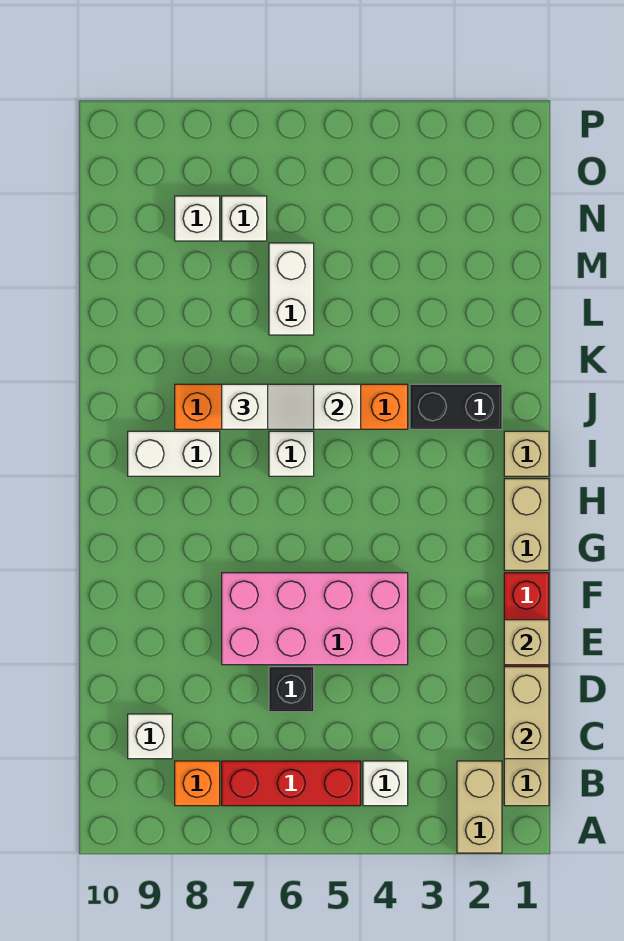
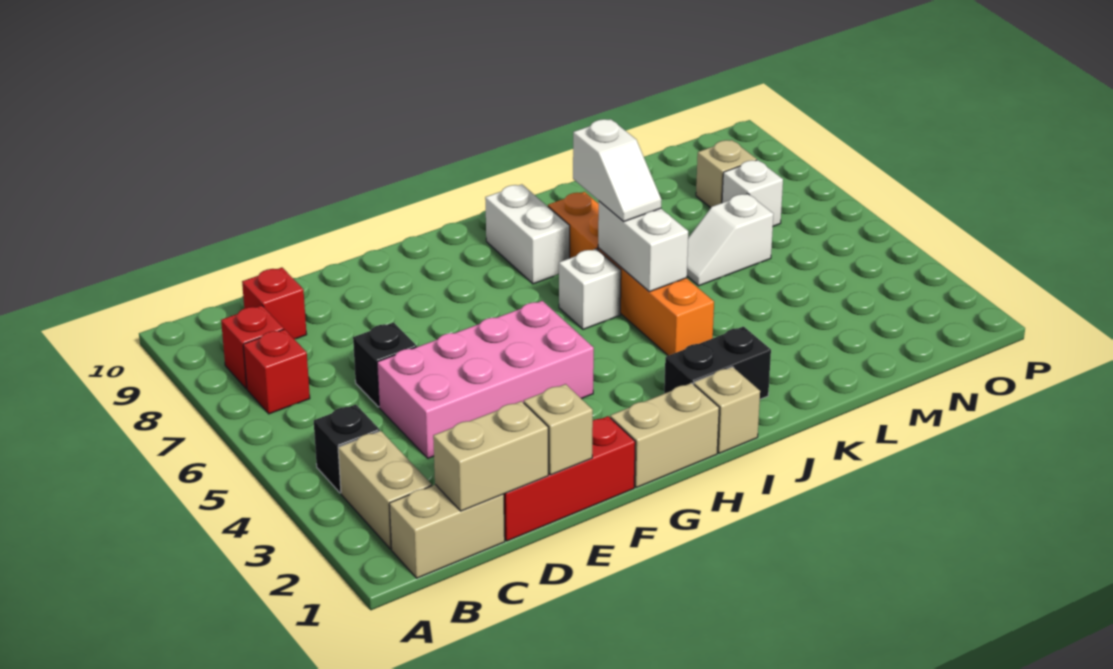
tan brick A2:B2 level 1 -> tan brick B2:B3 level 1
white brick B4 level 1 -> black brick B4 level 1
red brick B5:B7 level 1 -> red brick B7 level 1
orange brick B8 level 1 -> red brick B8 level 1
white brick C9 level 1 -> red brick C9 level 1
pink brick E4:F7 level 1 -> pink brick D4:G5 level 1
black brick J2:J3 level 1 -> black brick I2:J2 level 1
white brick L6:M6 level 1 -> white slope L6:M6 level 1 top M
white brick N8 level 1 -> tan brick N8 level 1

